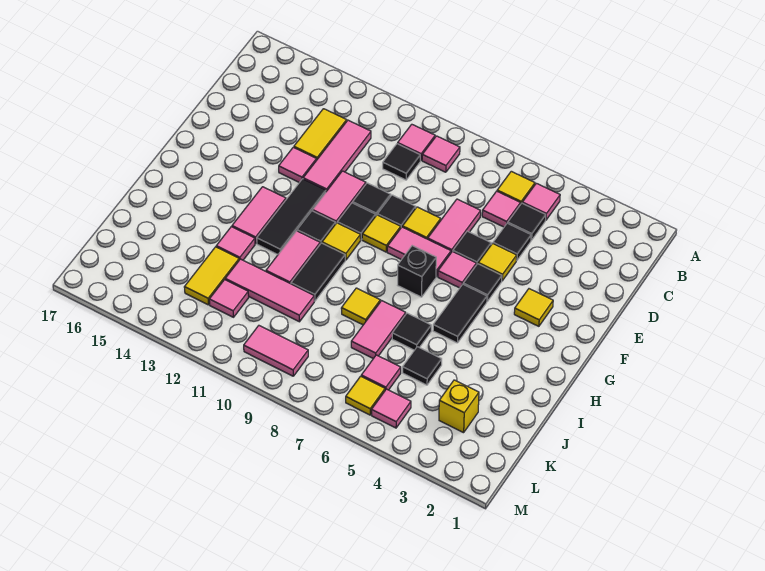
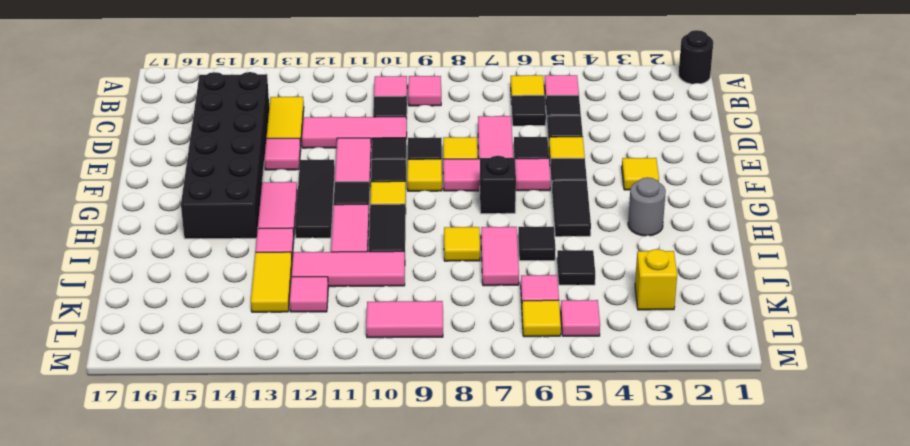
none -> black round brick A1 level 1
pink tile C6 level 1 -> black tile C6 level 1
pink tile C12:E12 level 1 -> pink tile D10:D12 level 1
none -> black brick C14:H15 level 1
none -> grey round brick H3 level 1

